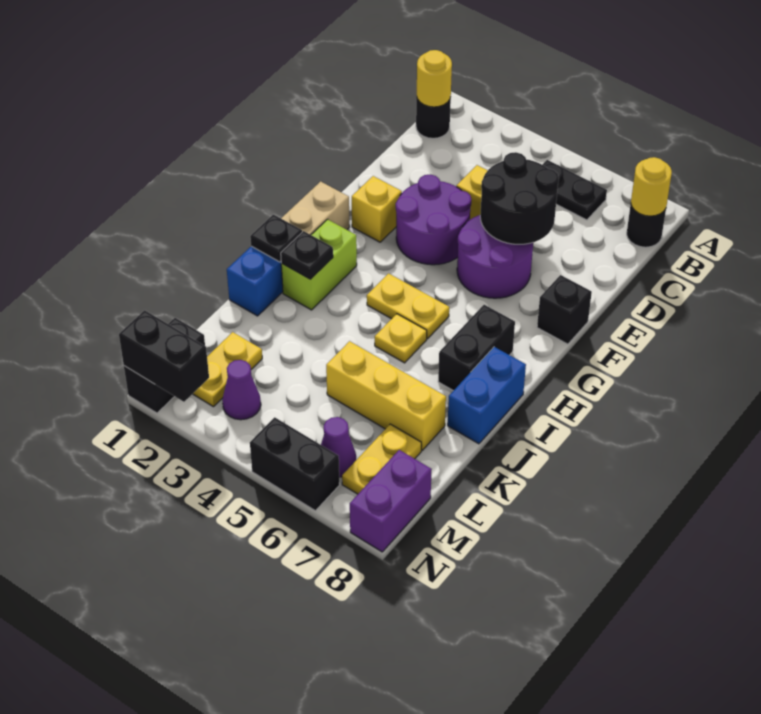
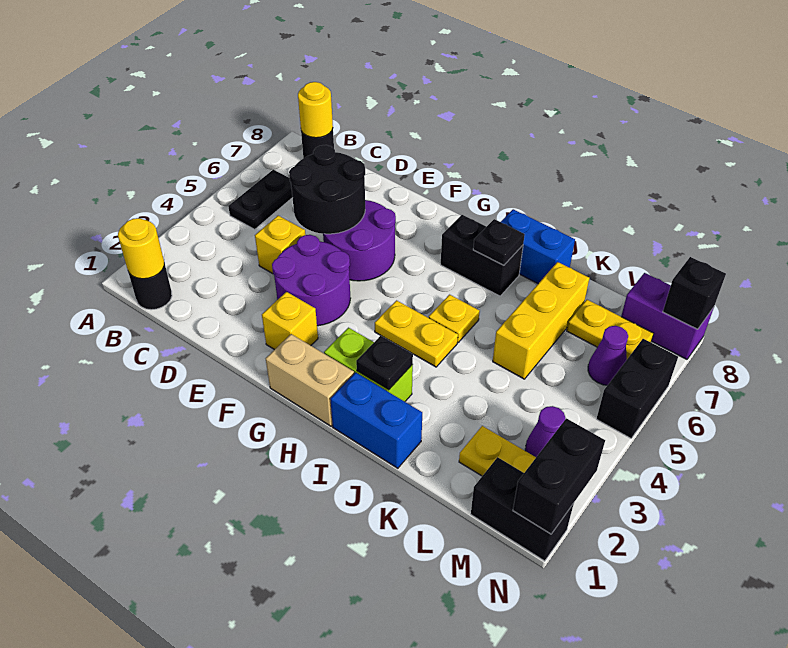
black brick F8 level 1 -> black brick N8 level 2
yellow plate H4:H5 level 1 -> yellow plate H4:I4 level 1
black plate I1 level 2 -> black plate I7 level 2

